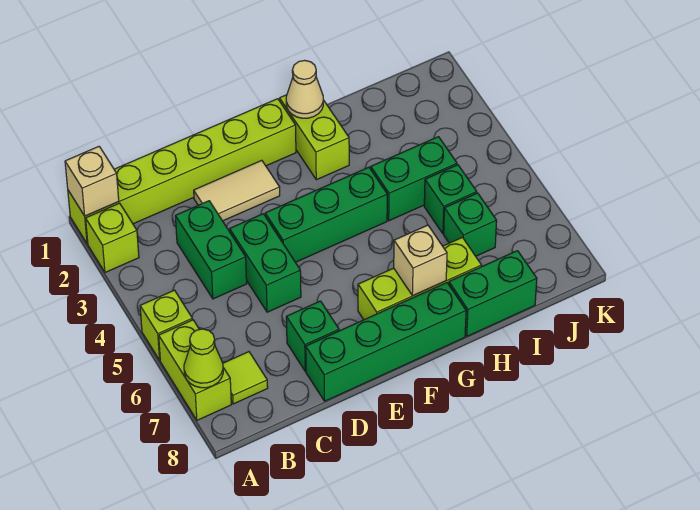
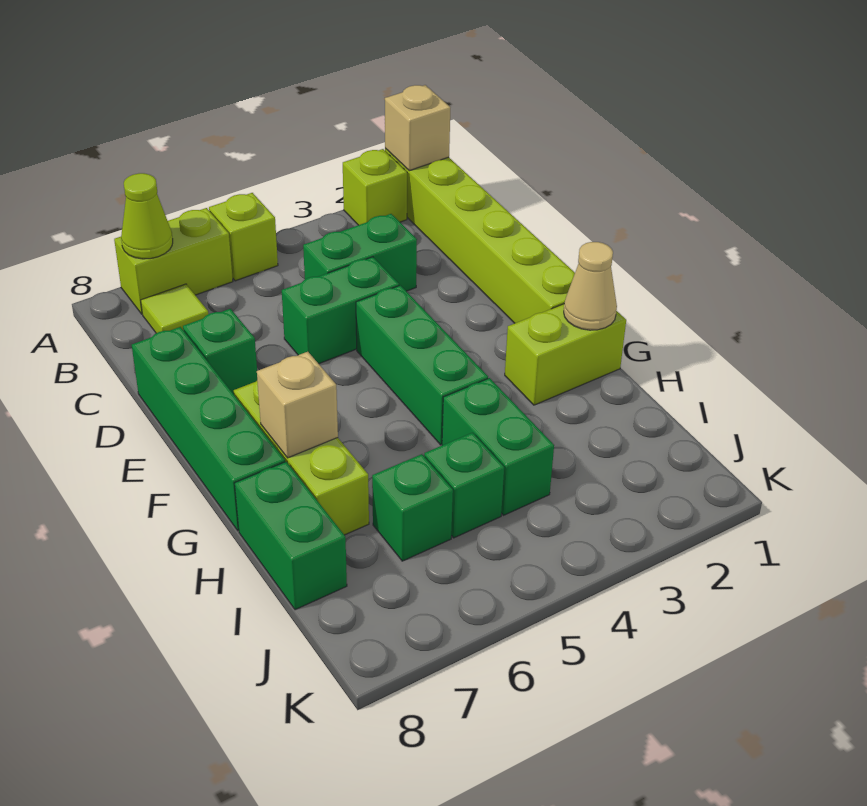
tan tile D2:E2 level 1 -> none

